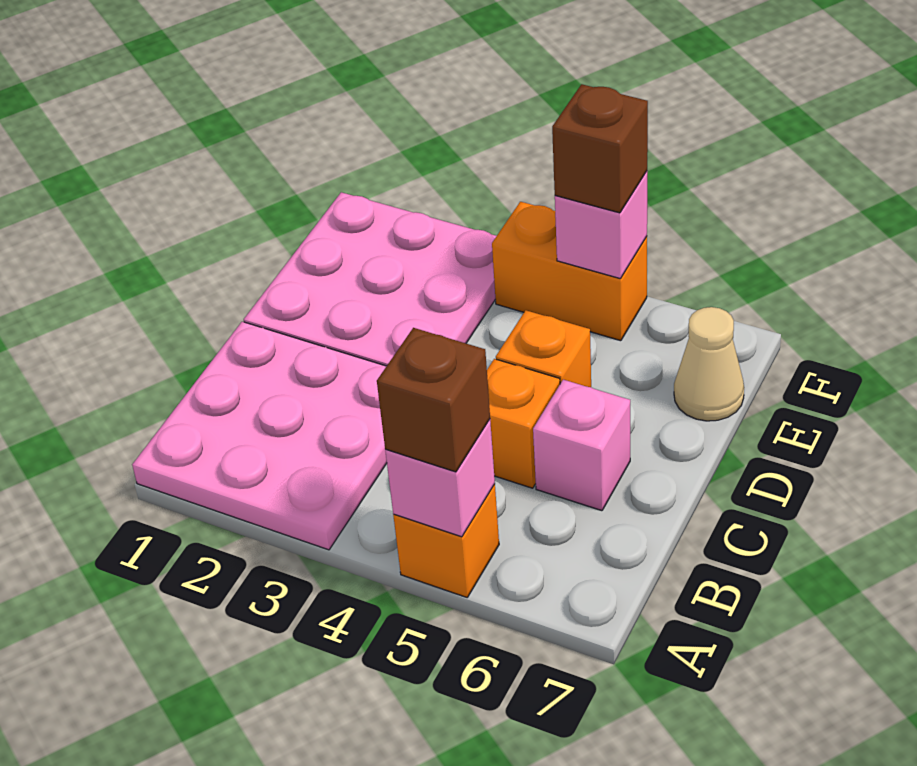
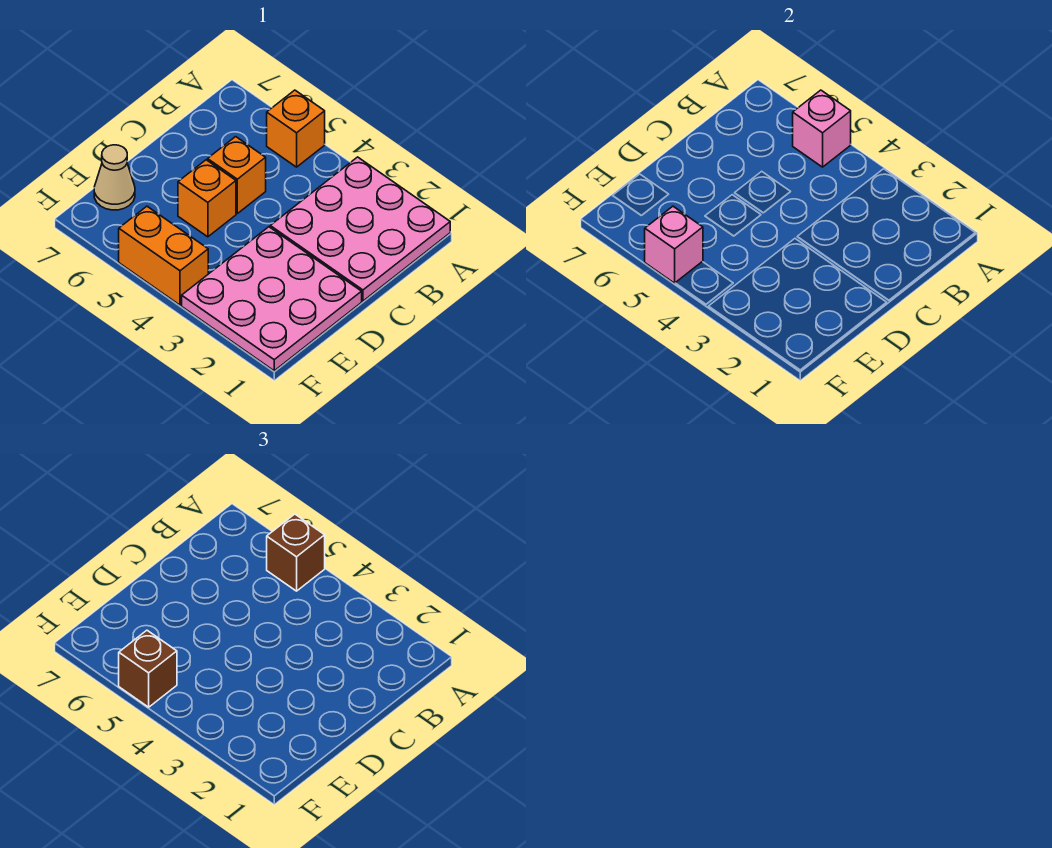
pink brick C6 level 1 -> none

